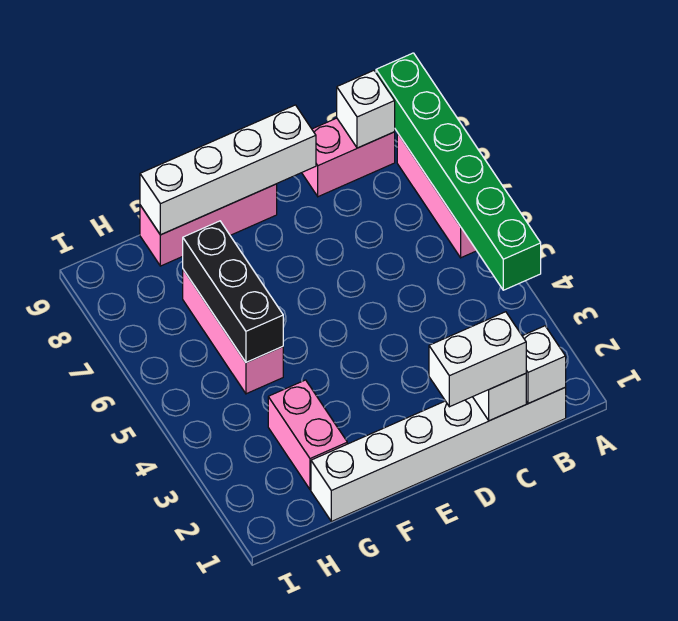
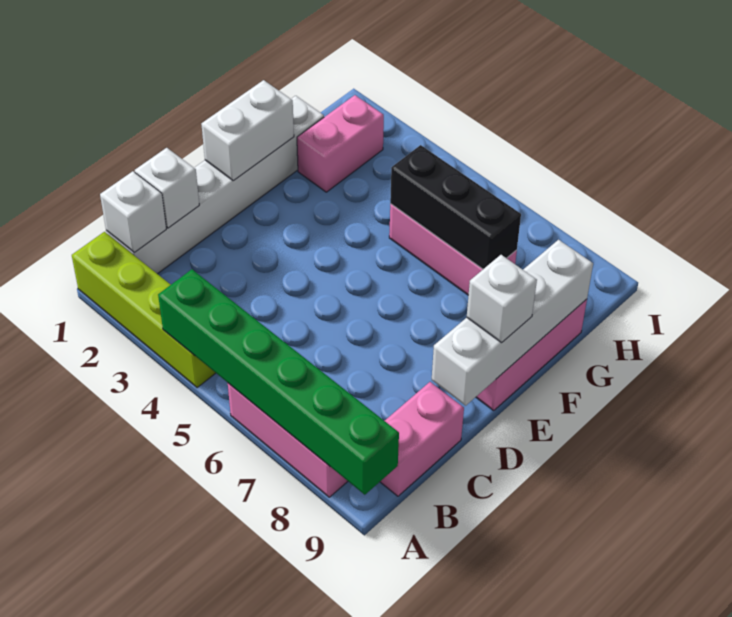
none -> lime brick A1:A4 level 1
white brick B9 level 2 -> white brick E9 level 3
white brick C1:D1 level 3 -> white brick E1:F1 level 2
pink brick G2:G3 level 1 -> pink brick G2:H2 level 1

